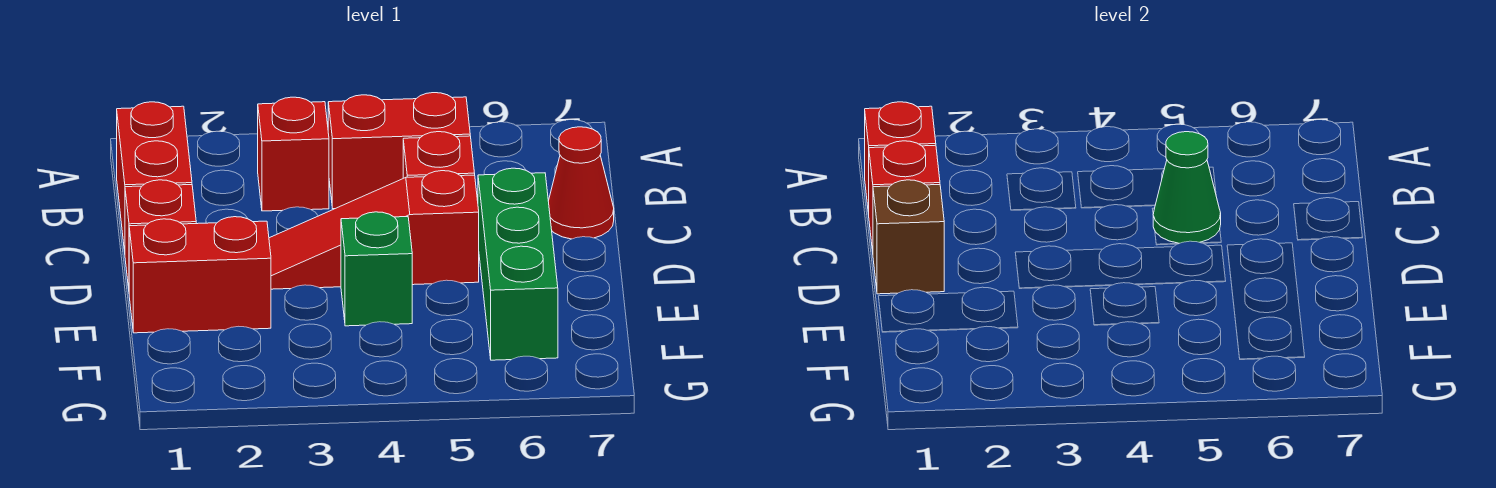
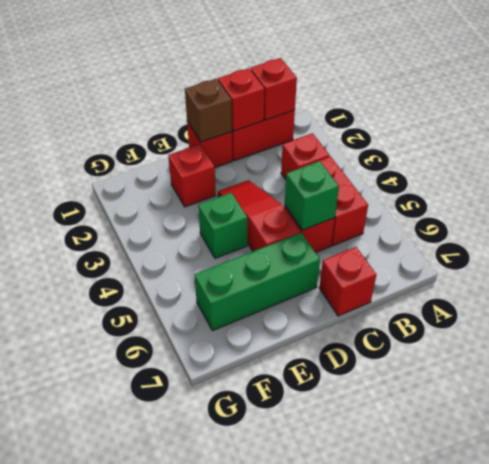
green cone C5 level 2 -> green brick C5 level 2
red cone C7 level 1 -> red brick C7 level 1
red brick E1:E2 level 1 -> red brick E2 level 1

